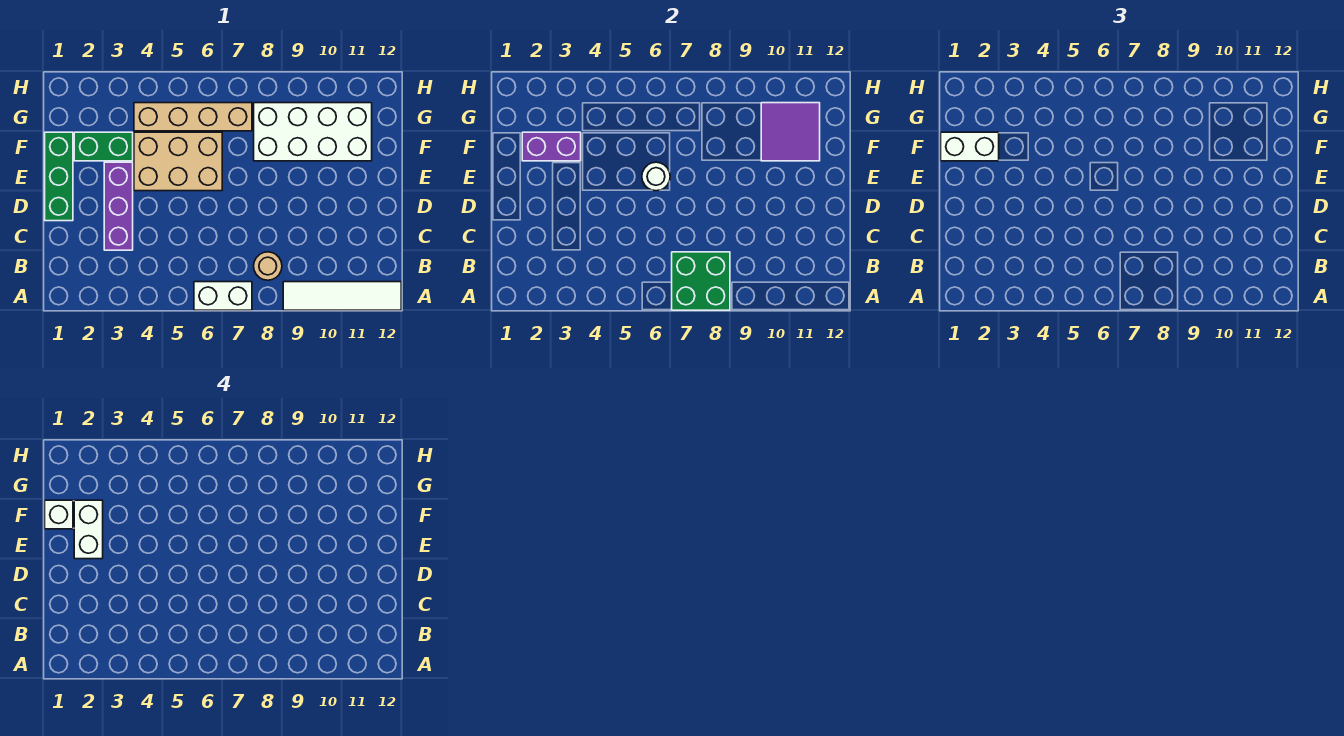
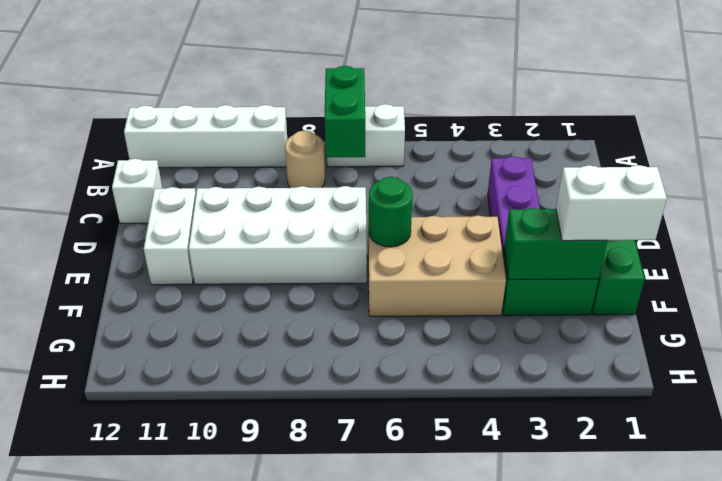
green brick A7:B8 level 2 -> green brick A7:B7 level 2
white tile A9:A12 level 1 -> white brick A9:A12 level 1
white brick E2:F2 level 4 -> white brick D11:E11 level 1
white round brick E6 level 2 -> green round brick E6 level 2
white brick F1 level 4 -> white brick C12 level 1
purple brick F2:F3 level 2 -> green brick F2:F3 level 2
white brick F8:G11 level 1 -> white brick D7:E10 level 1
purple tile F10:G11 level 2 -> none
tan brick G4:G7 level 1 -> none

